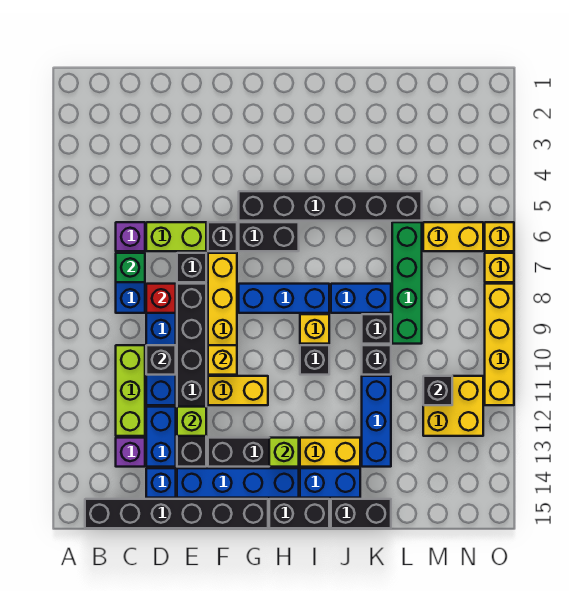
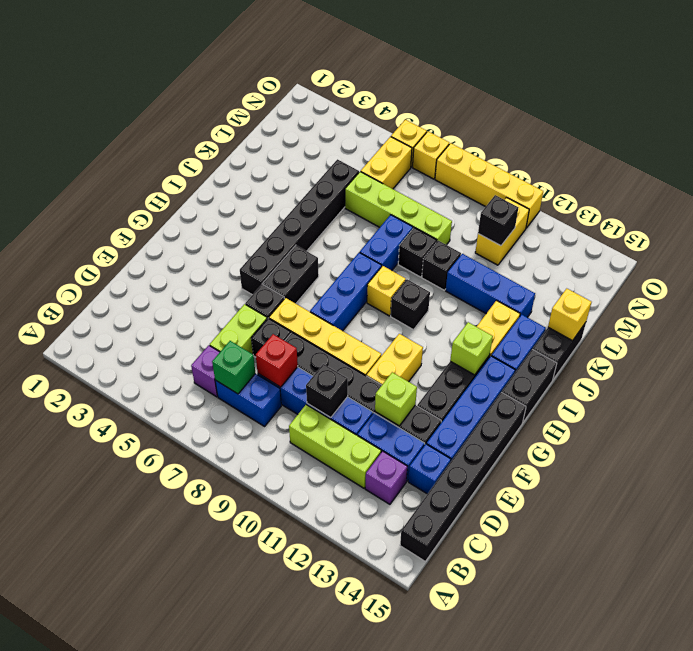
yellow brick F10 level 2 -> yellow brick K15 level 2
green brick L6:L9 level 1 -> lime brick L6:L9 level 1
yellow brick M11:N12 level 1 -> yellow brick M11:N11 level 1

